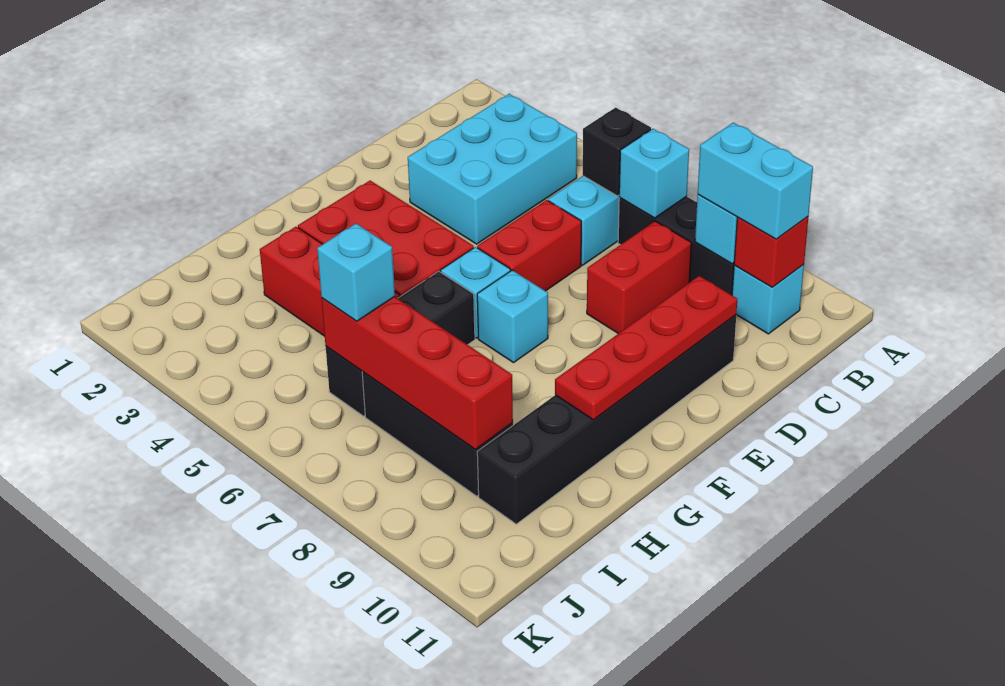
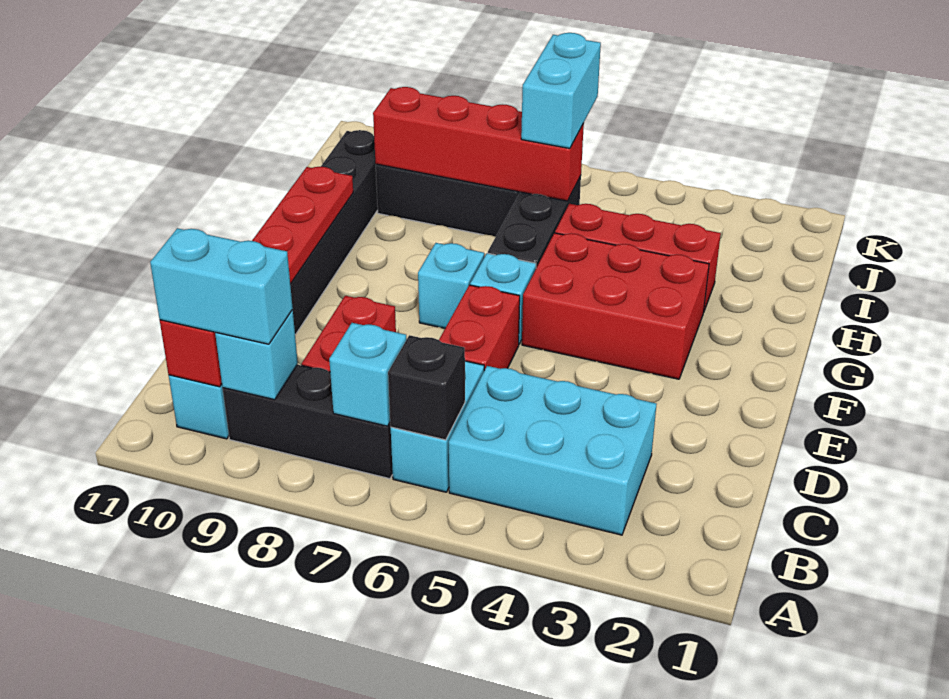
cyan brick B3:D4 level 1 -> cyan brick B3:C5 level 1
cyan brick I6 level 3 -> cyan brick I6:J6 level 3

